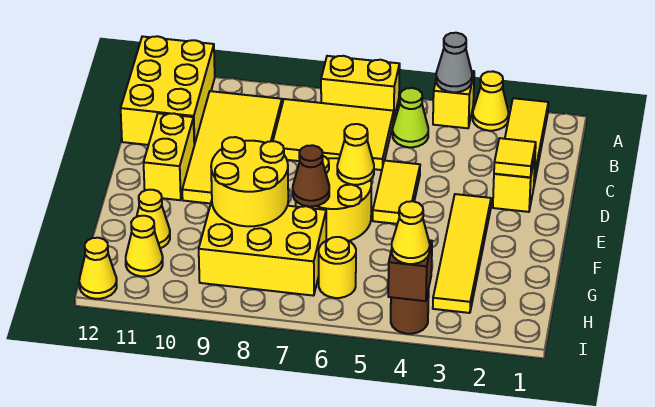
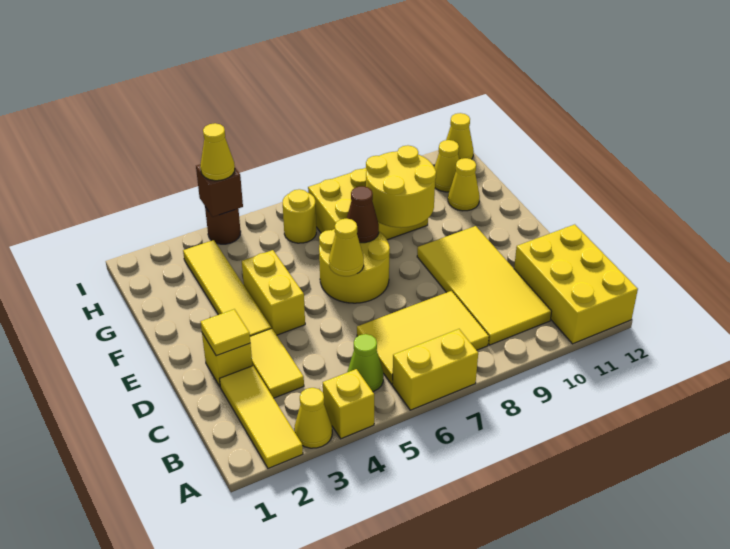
grey cone A4 level 2 -> none
yellow tile D5:E5 level 1 -> yellow tile C3:D3 level 1
yellow brick D11:E11 level 1 -> yellow brick E4:F4 level 1

